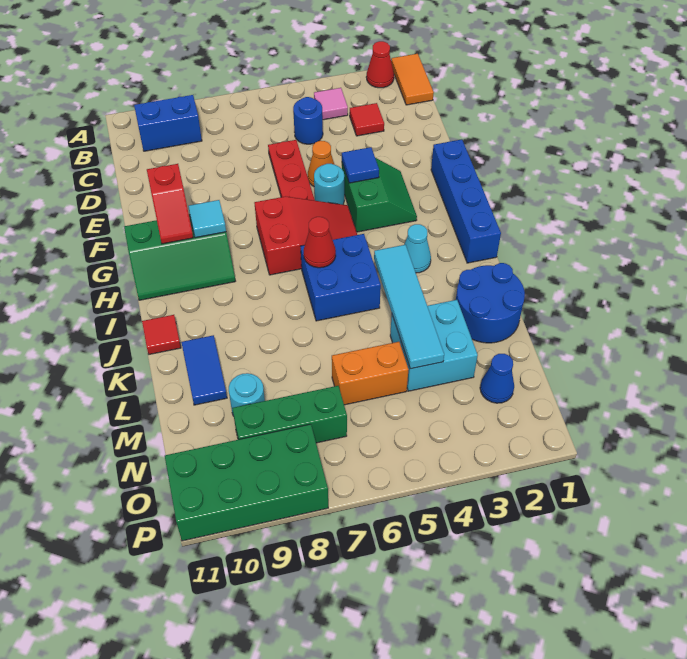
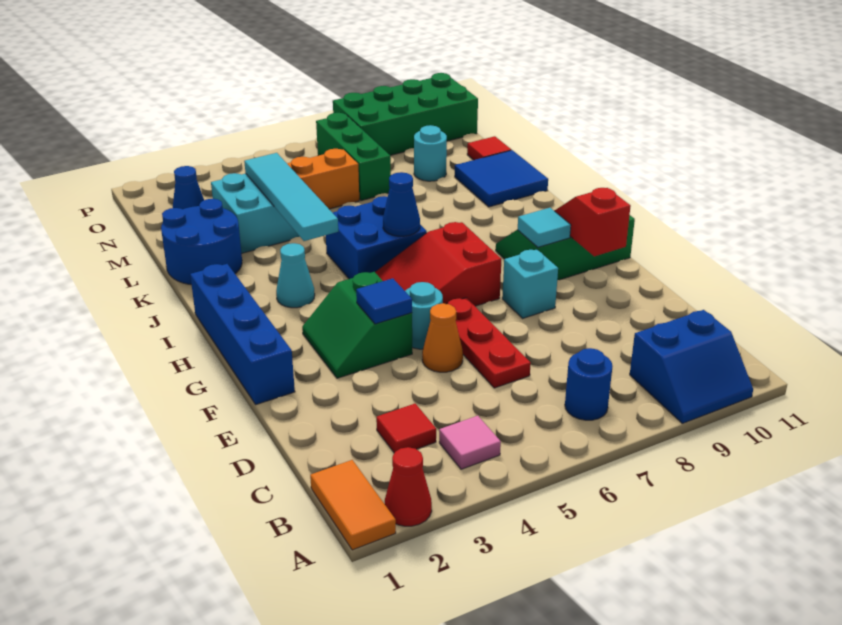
blue round brick C5 level 1 -> blue round brick B7 level 1
none -> cyan brick F8 level 1
red cone I6 level 2 -> blue cone I6 level 2
red tile J11 level 1 -> red tile M11 level 1
blue tile K10:L10 level 1 -> blue tile K10:L11 level 1
green brick N7:N9 level 1 -> green brick M7:O7 level 1

